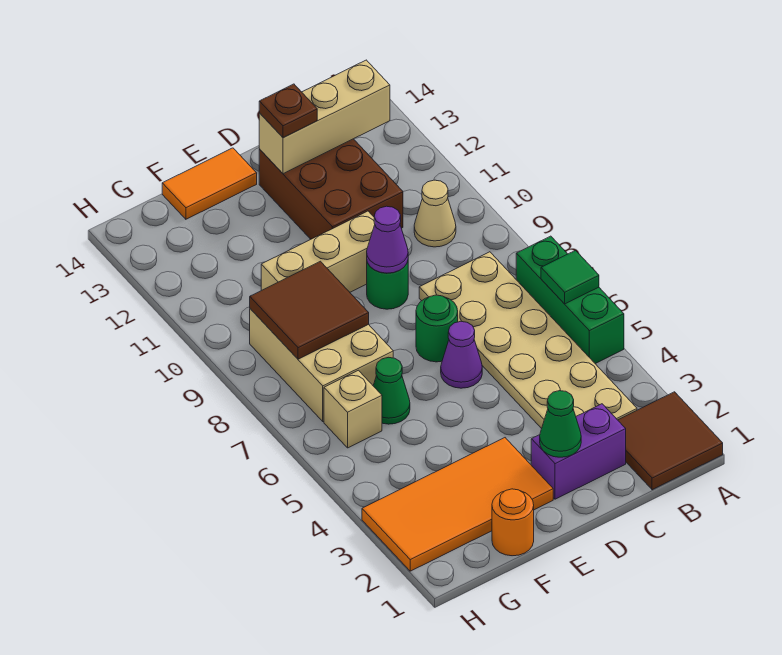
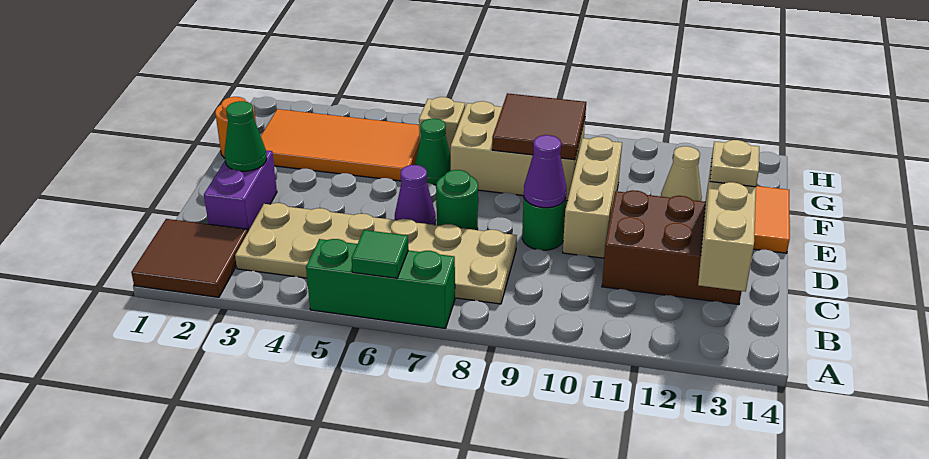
tan cone B10 level 1 -> tan cone F12 level 1
brown plate D13 level 3 -> tan plate D13 level 3
orange tile E2:H3 level 1 -> orange tile F2:G5 level 1

